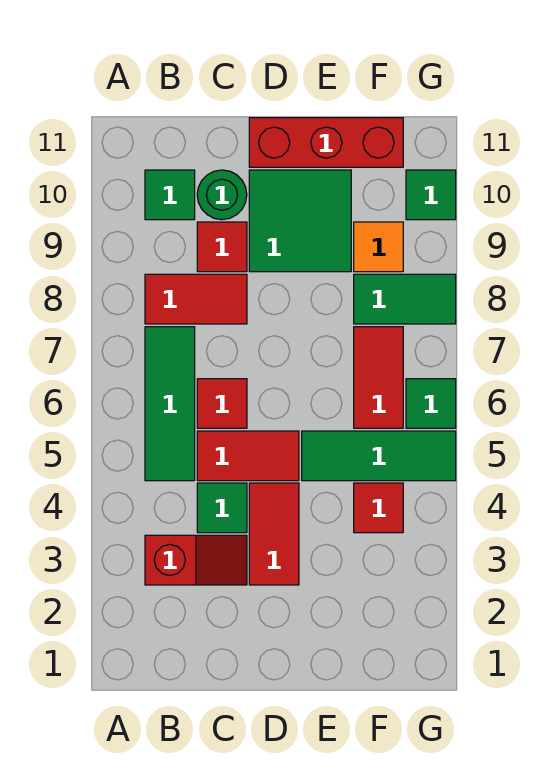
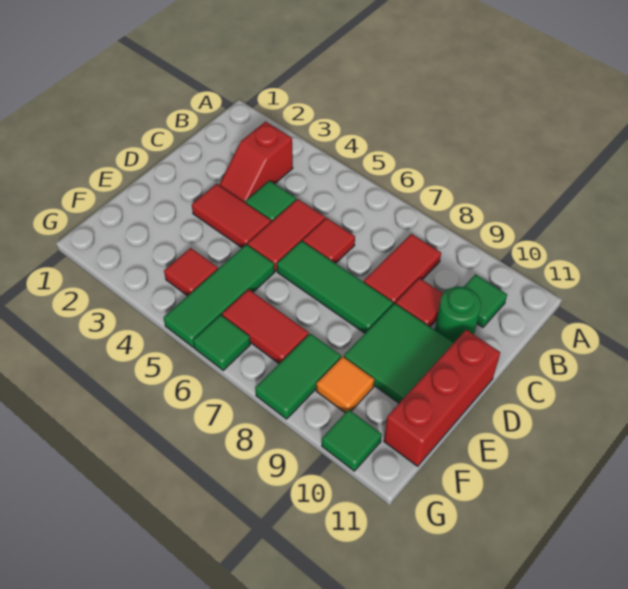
green tile B5:B7 level 1 -> green tile D6:D8 level 1

